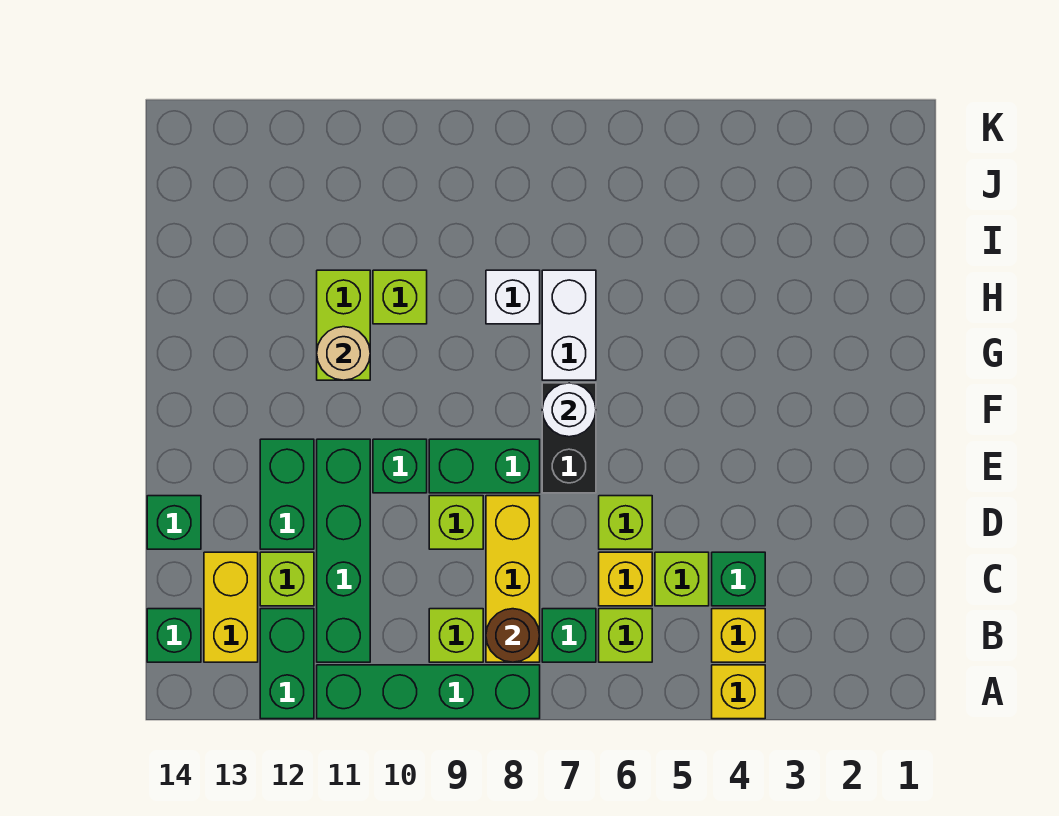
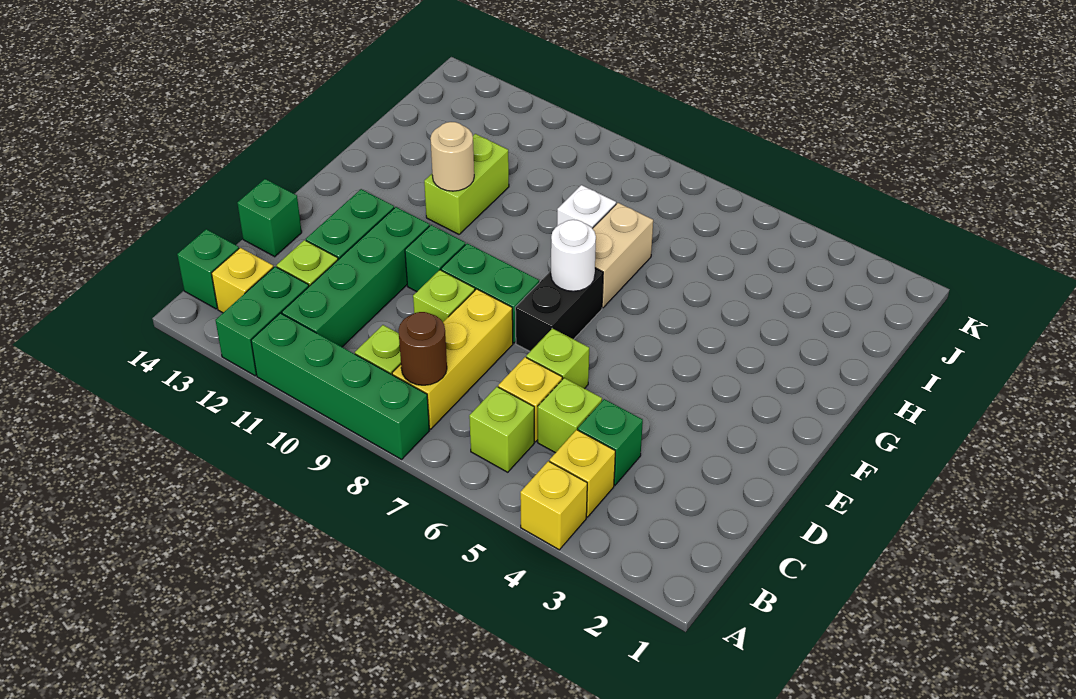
green brick B7 level 1 -> none
yellow brick B13:C13 level 1 -> yellow brick B13 level 1
white brick G7:H7 level 1 -> tan brick G7:H7 level 1
lime brick H10 level 1 -> none

